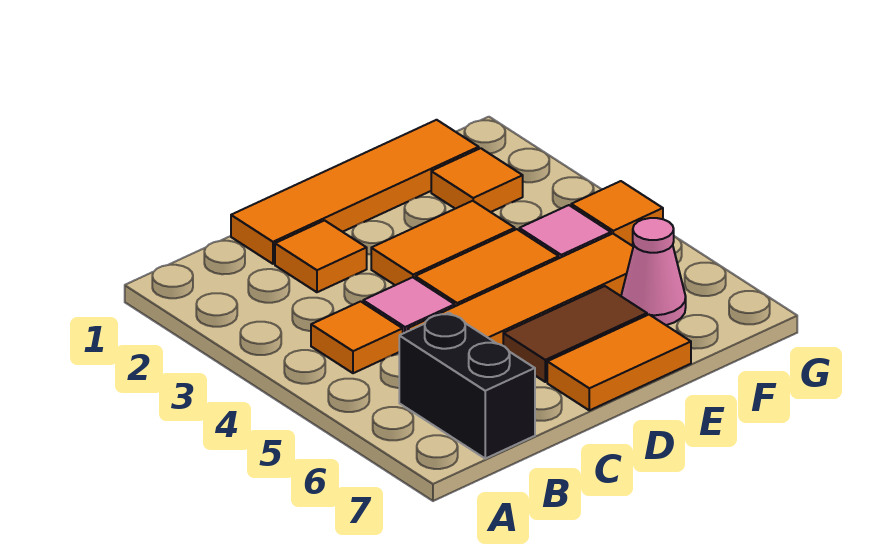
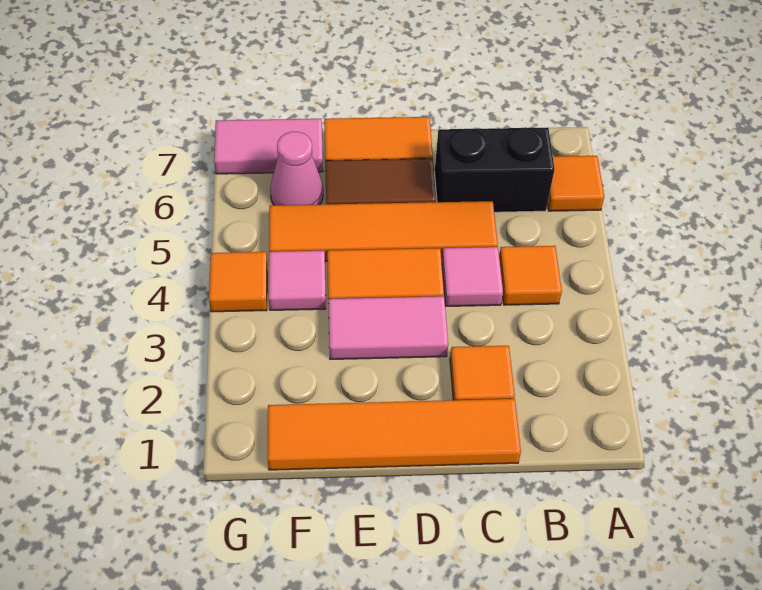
black brick B6:B7 level 1 -> black brick B6:C6 level 1
orange tile D3:E3 level 1 -> pink tile D3:E3 level 1
orange tile F2 level 1 -> orange tile A6 level 1
none -> pink tile F7:G7 level 1

